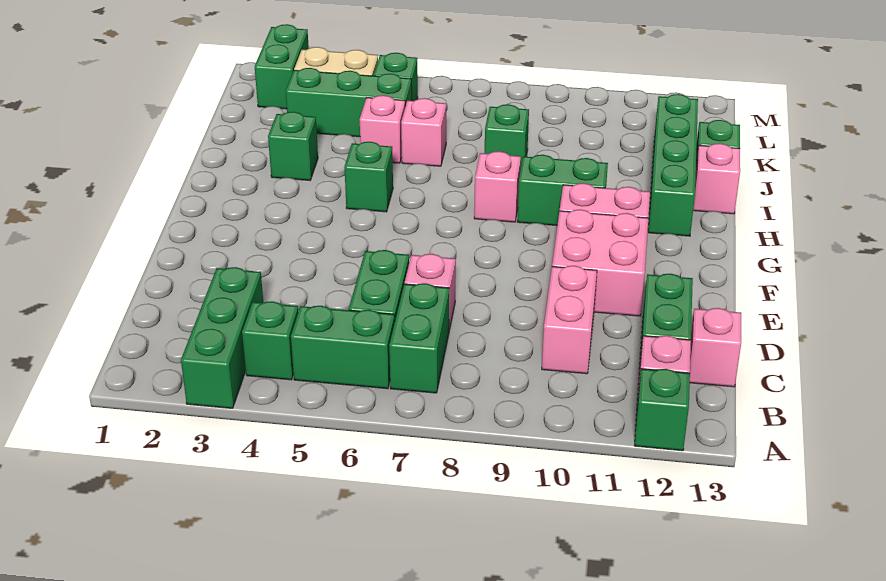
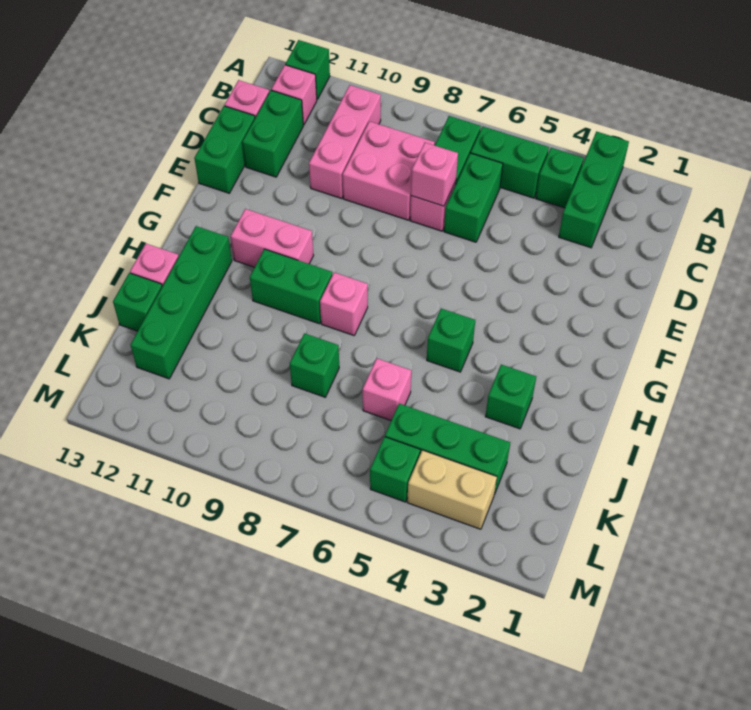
pink brick C10:D10 level 1 -> pink brick B10:D10 level 1
pink brick E10:F11 level 1 -> pink brick C8:D9 level 1
pink brick J5 level 1 -> pink brick D7 level 2
green brick L2:M2 level 1 -> green brick D13:E13 level 1

